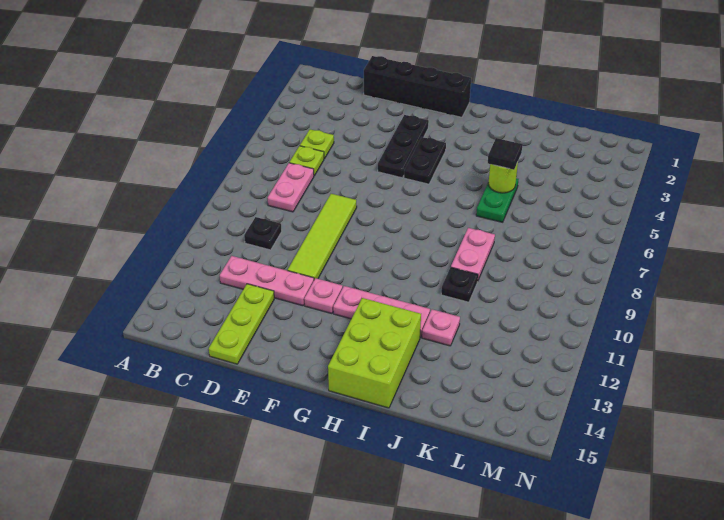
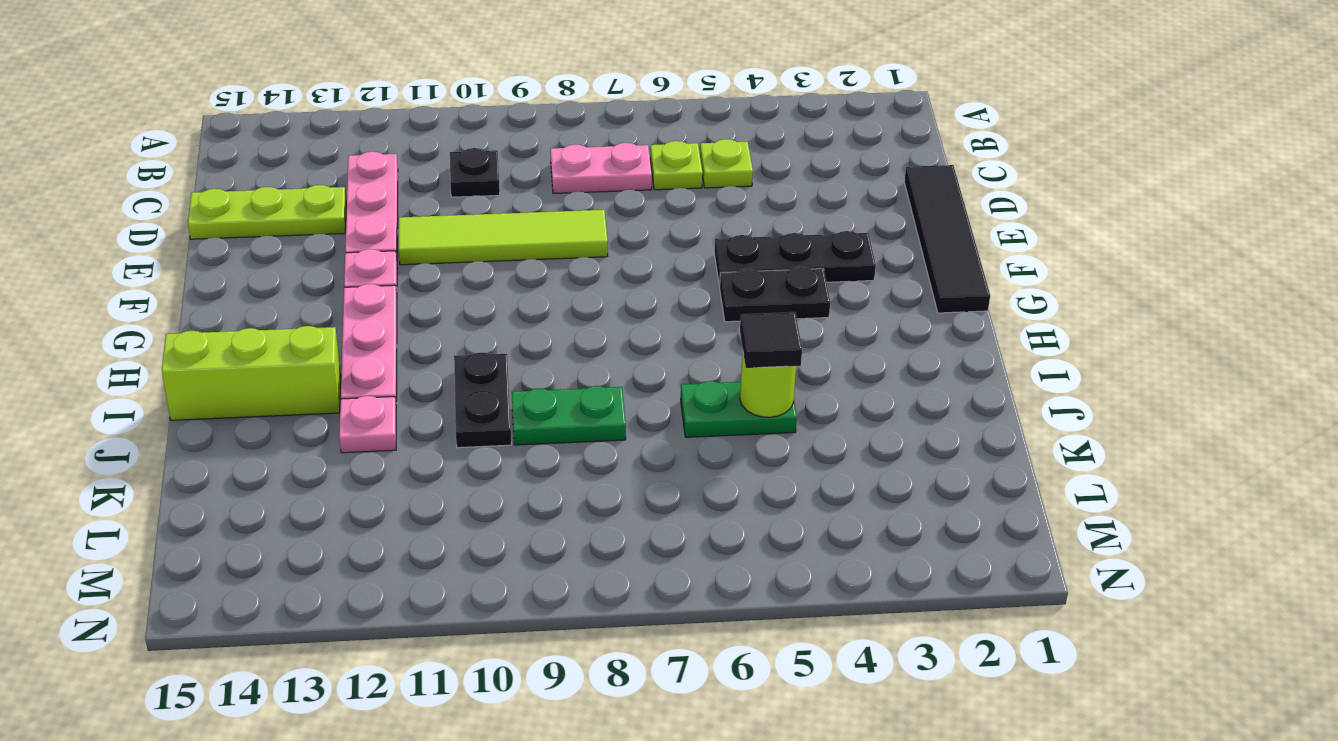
black brick D1:G1 level 1 -> black tile D1:G1 level 1
lime brick H13:I15 level 1 -> lime brick I13:I15 level 1
pink plate J8:J9 level 1 -> green plate J8:J9 level 1
black plate J10 level 1 -> black plate I10:J10 level 1

